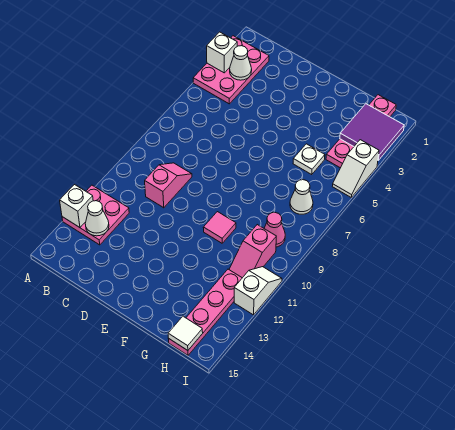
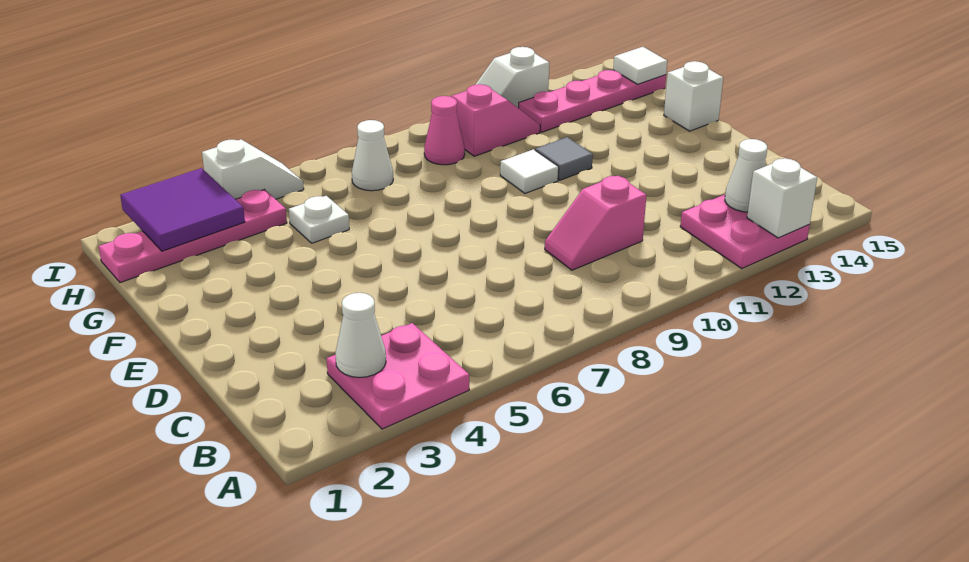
pink plate A2:B4 level 1 -> pink plate A3:B4 level 1
white brick A3 level 2 -> white brick F15 level 1
pink tile F10 level 1 -> white tile F10 level 1
none -> grey tile F11 level 1

